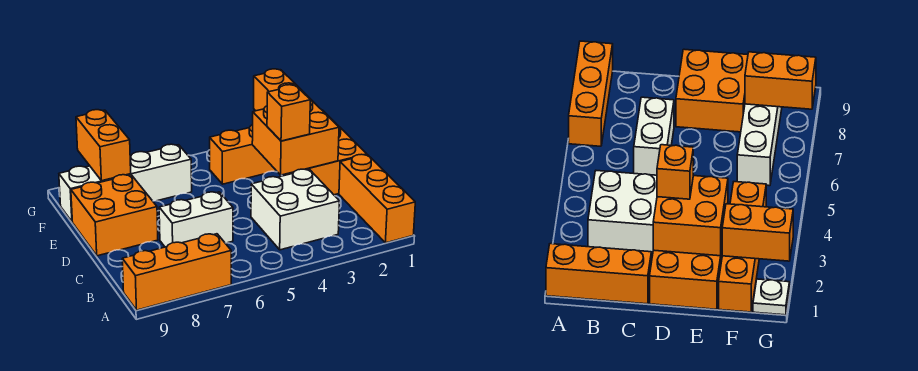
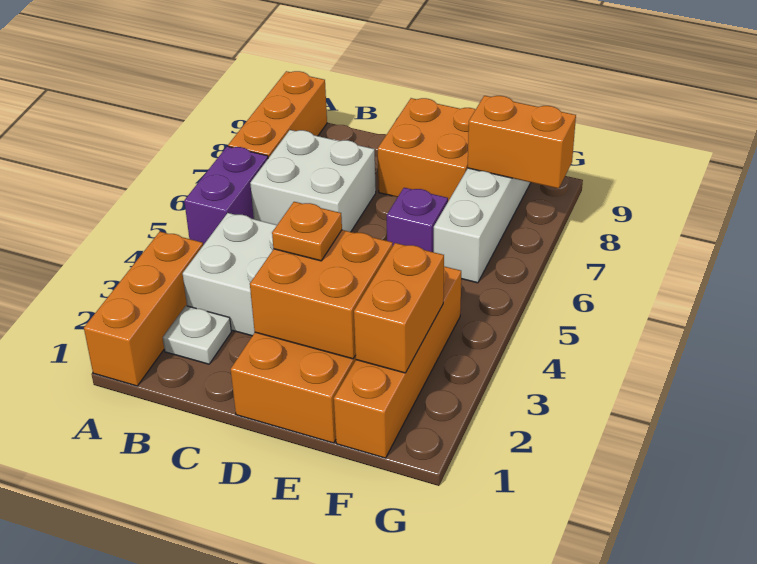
orange brick A1:C1 level 1 -> orange brick A1:A3 level 1
none -> purple brick A5:A6 level 1
white brick C6:C7 level 1 -> white brick B6:C7 level 1
orange brick D3 level 3 -> orange plate D3 level 3
none -> purple brick E6 level 1
orange brick F2:G2 level 2 -> orange brick F2:F3 level 2
white plate G1 level 1 -> white plate B2 level 1

